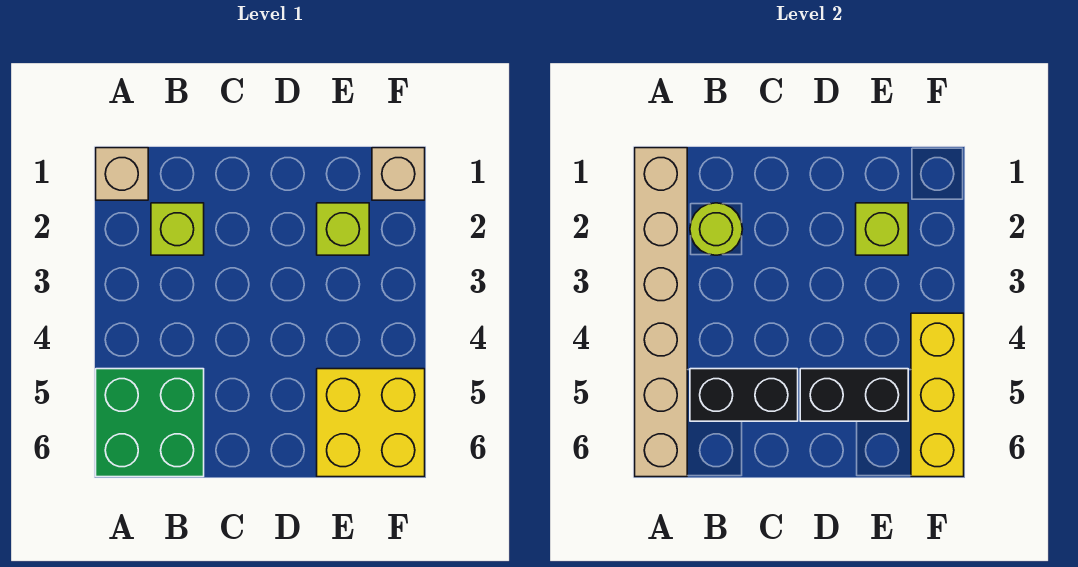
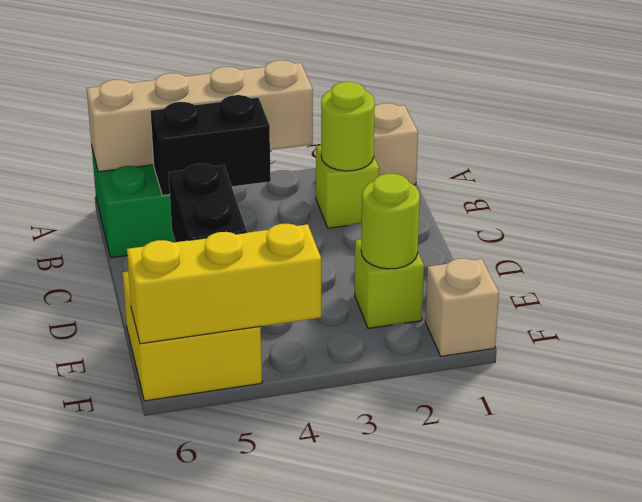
tan brick A1:A6 level 2 -> tan brick A3:A6 level 2
black brick B5:C5 level 2 -> black brick B4:B5 level 2
lime brick E2 level 2 -> lime round brick E2 level 2

